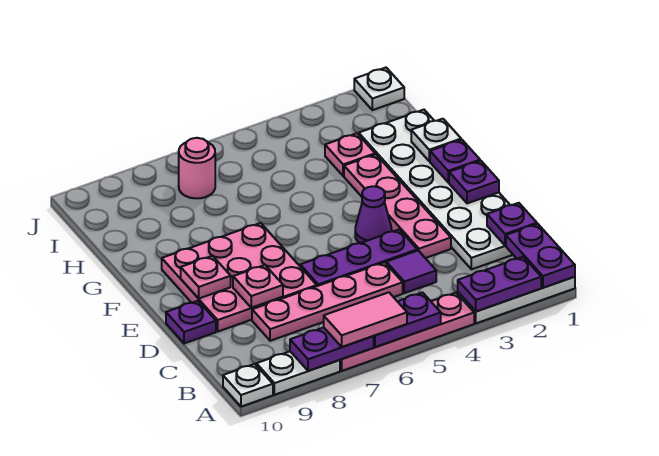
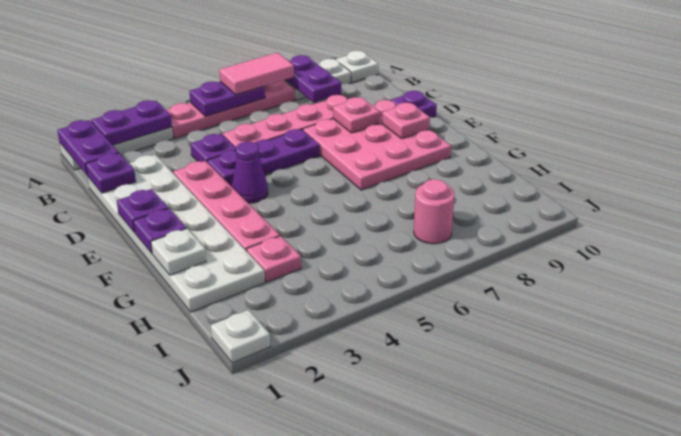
purple plate A7:A8 level 2 -> purple plate A8:B8 level 2
purple tile C4 level 1 -> purple plate C4 level 1

